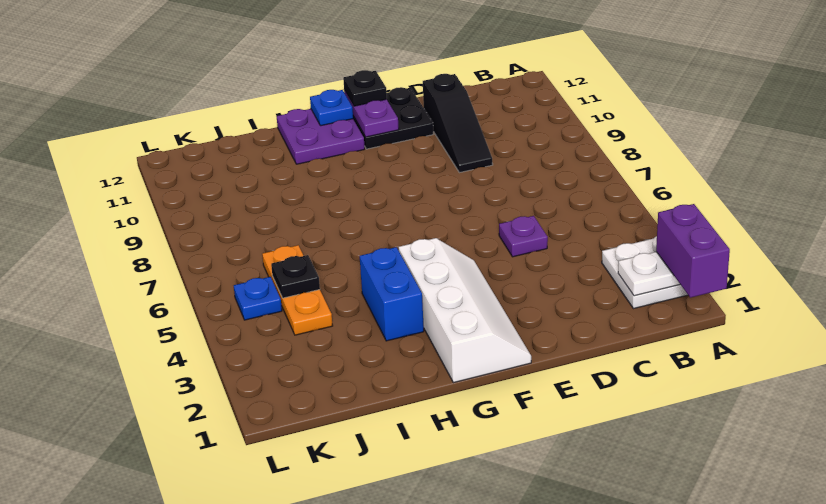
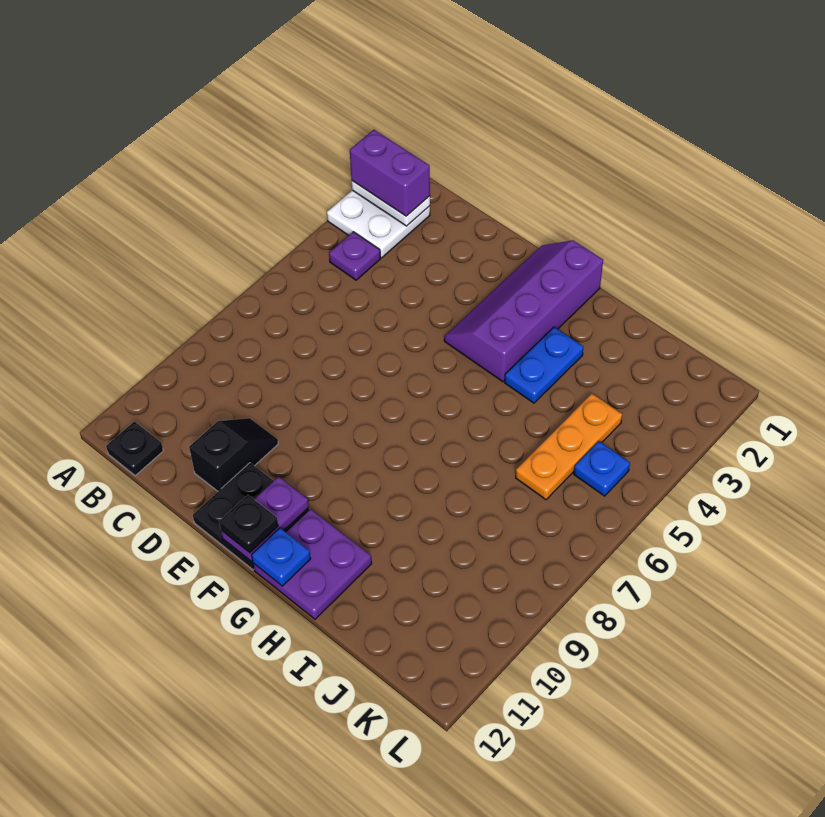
purple brick A1:A2 level 3 -> purple brick A2:B2 level 3
purple plate D5 level 1 -> purple plate B4 level 1
black slope D9:D11 level 1 top 11 -> black slope D10:D11 level 1 top 11
white slope F1:G4 level 1 top G -> purple slope F1:G4 level 1 top G
blue brick H3:H4 level 1 -> blue plate H3:H4 level 1
black plate J5 level 2 -> black plate B12 level 1

